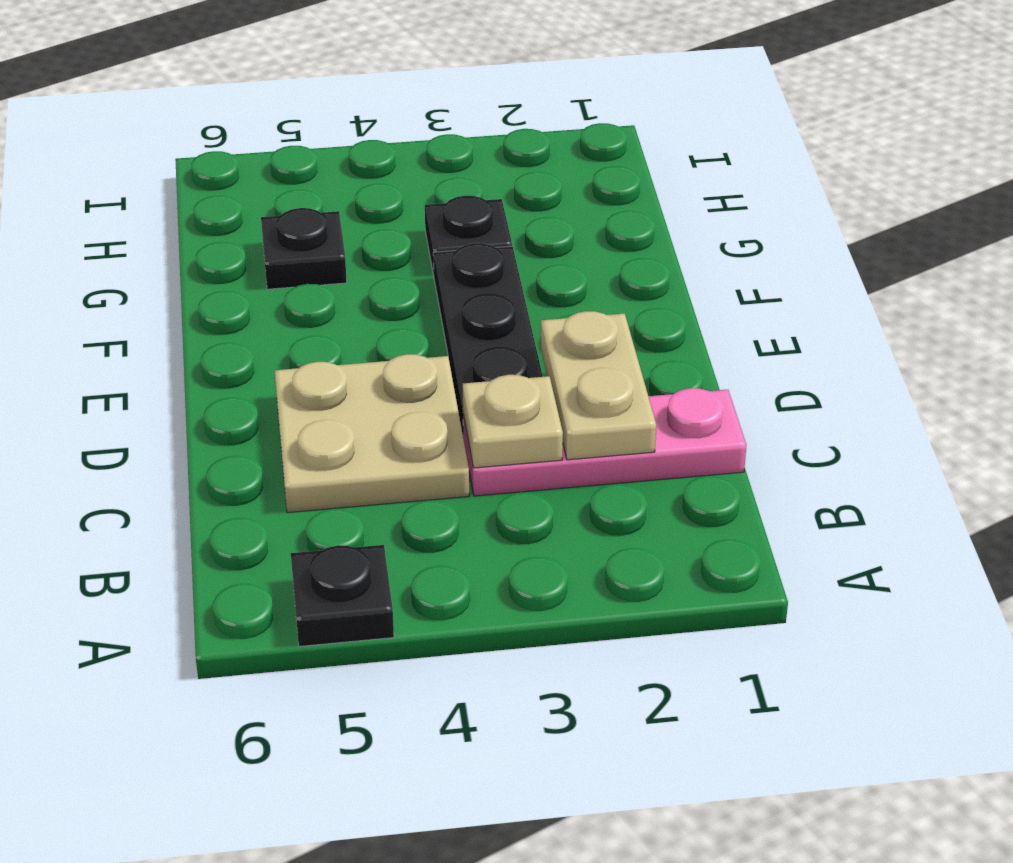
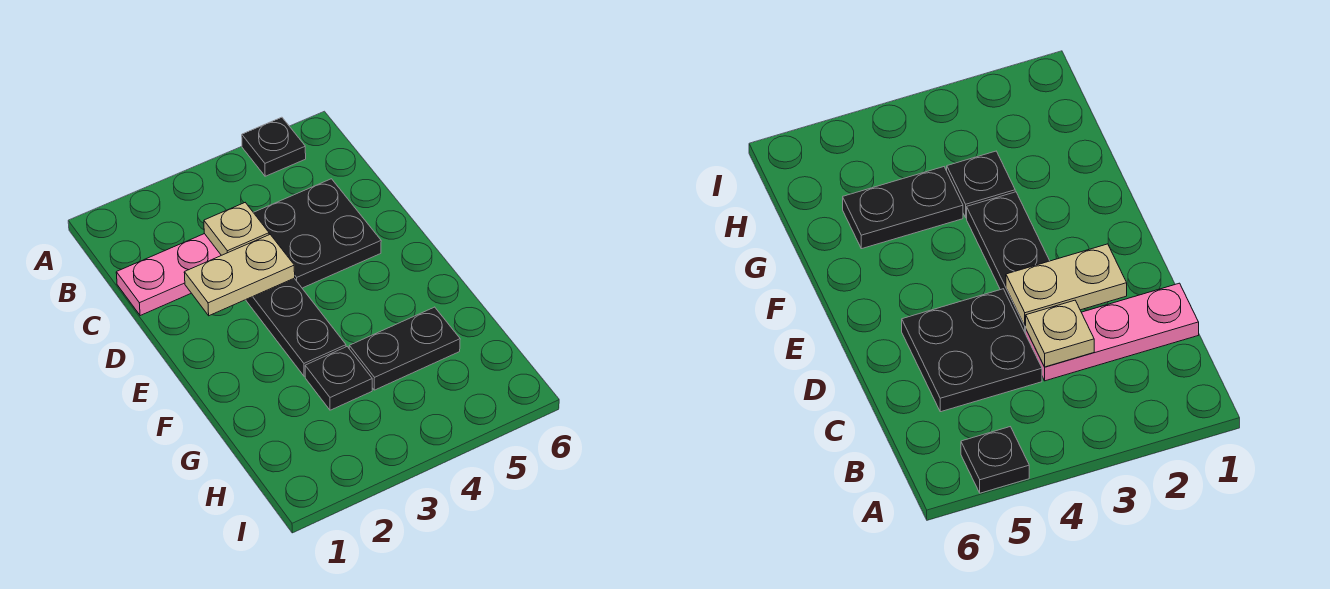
tan plate C2:D2 level 2 -> tan plate D2:D3 level 2
tan plate C4:D5 level 1 -> black plate C4:D5 level 1
black plate G5 level 1 -> black plate G4:G5 level 1

